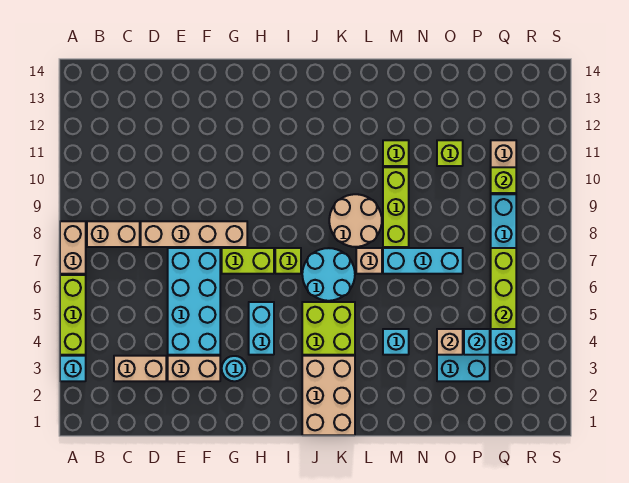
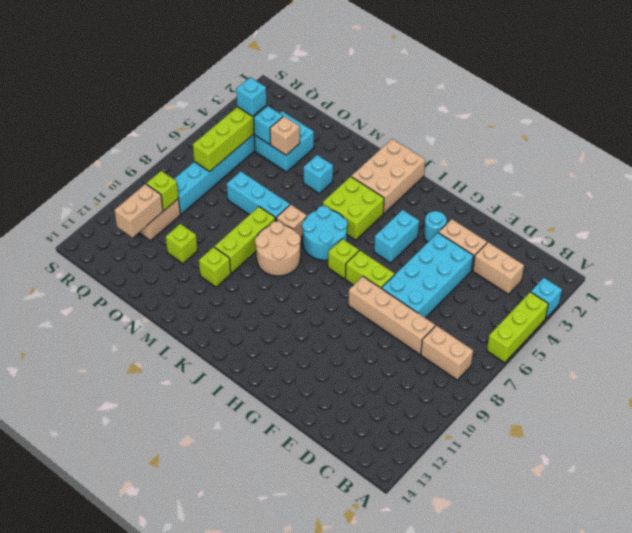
tan brick A7:A8 level 1 -> tan brick Q11:Q12 level 2

